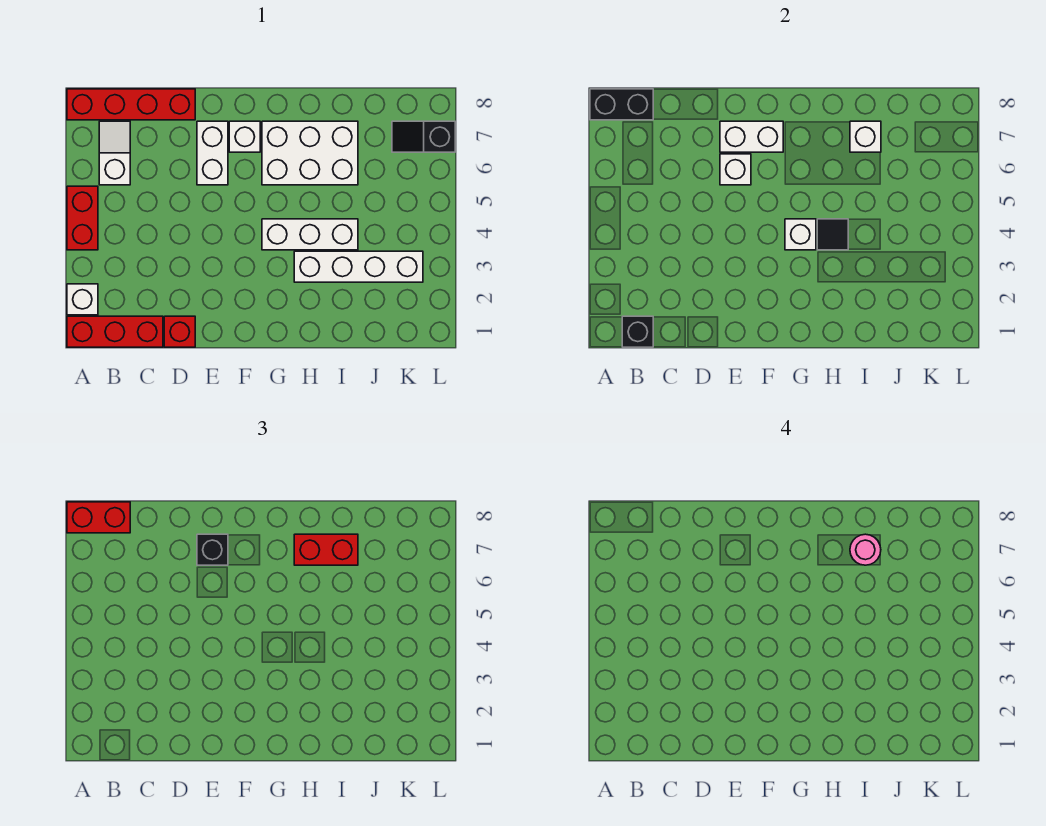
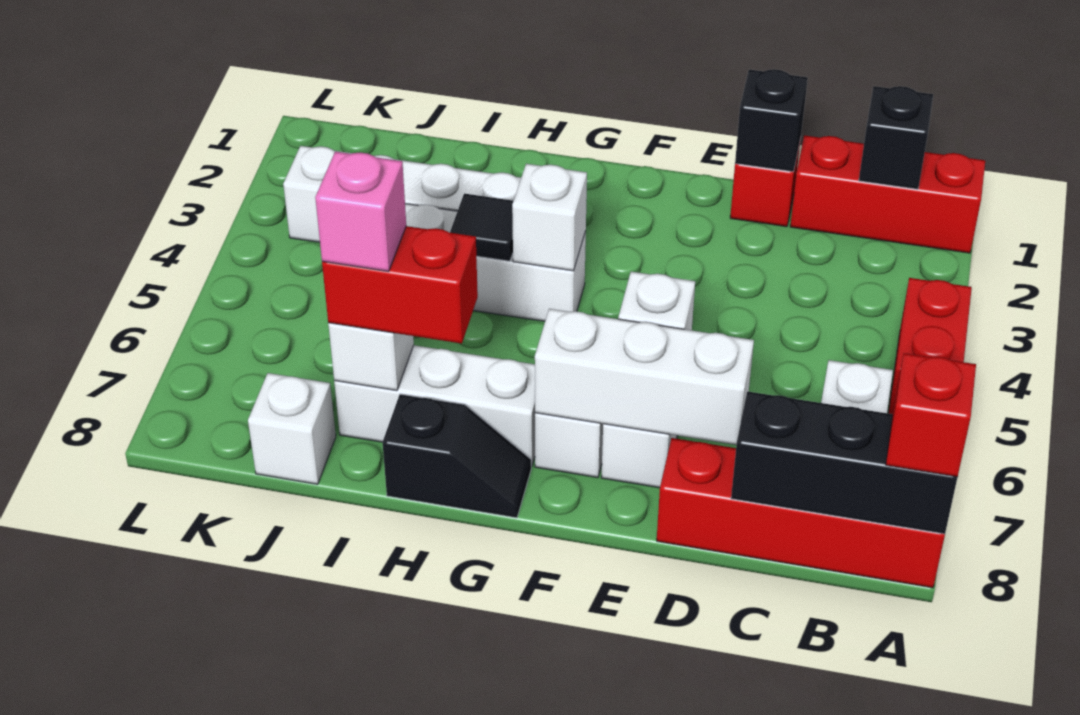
white brick A2 level 1 -> white brick J8 level 1
black brick A8:B8 level 2 -> black brick A8:C8 level 2
red brick A8:B8 level 3 -> red brick A8 level 3
white brick E7:F7 level 2 -> white brick D7:F7 level 2
black brick E7 level 3 -> black brick D1 level 2
white brick G6:I7 level 1 -> white brick G7:I7 level 1
pink round brick I7 level 4 -> pink brick I7 level 4
black slope K7:L7 level 1 top L -> black slope G8:H8 level 1 top H

